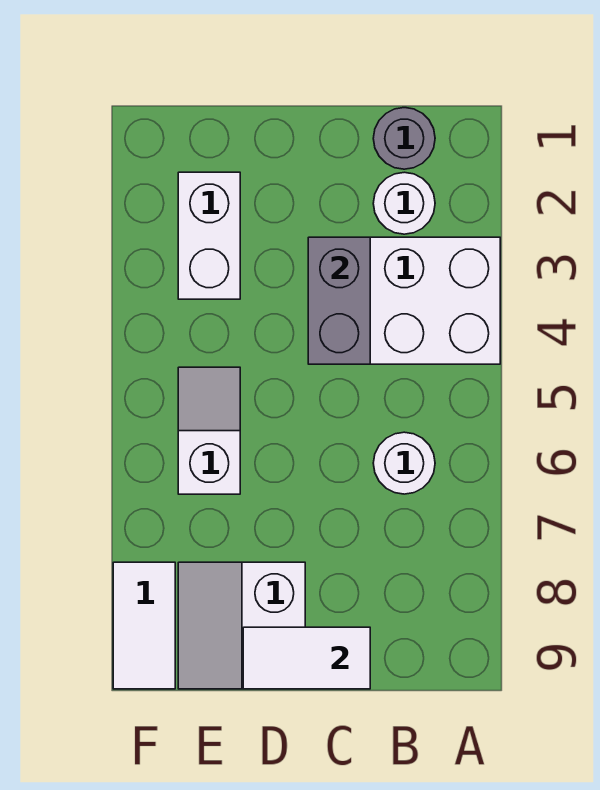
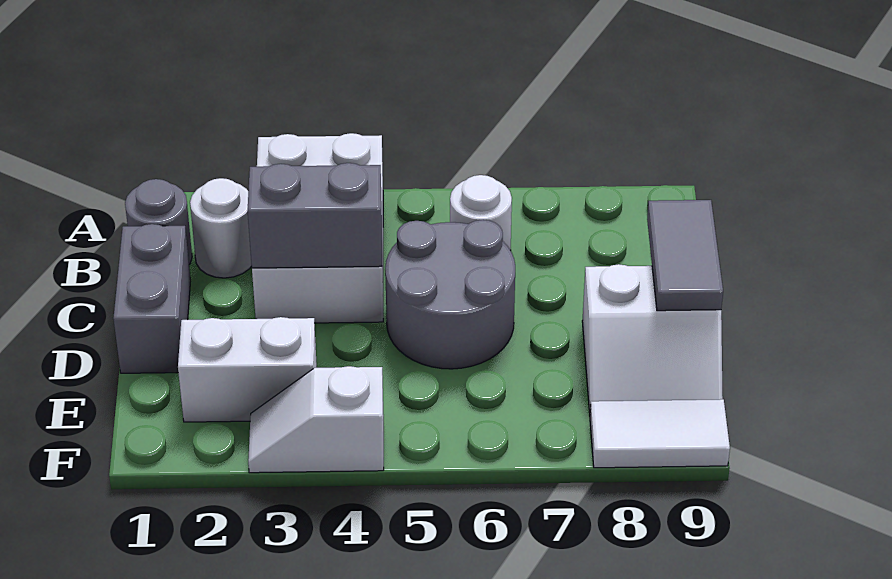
none -> grey brick C1:D1 level 1
none -> grey round brick C5:D6 level 1
white tile C9:D9 level 2 -> grey tile C9:D9 level 2
white slope E5:E6 level 1 top 6 -> white slope F3:F4 level 1 top 4

